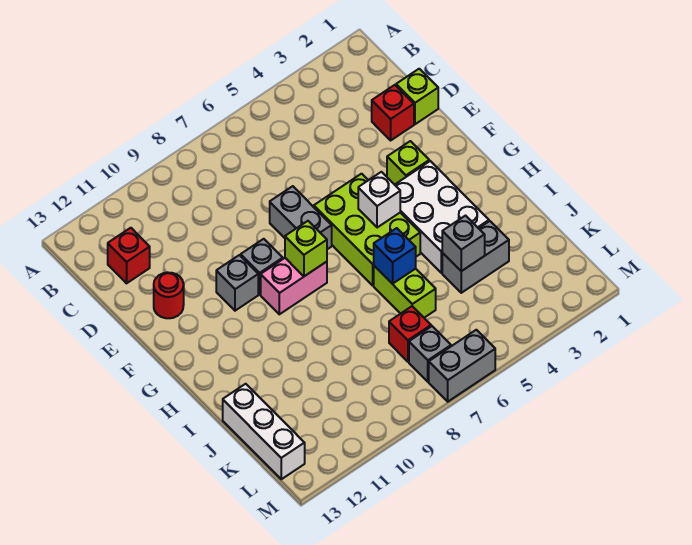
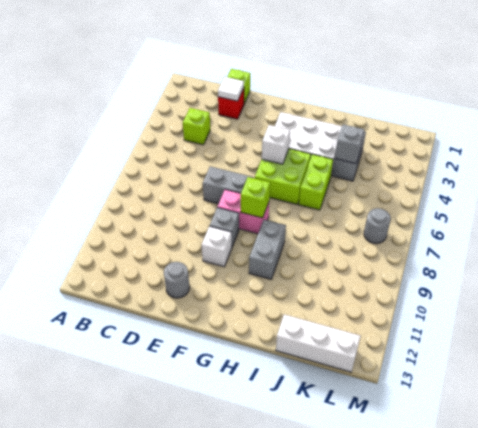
red brick C12 level 1 -> none
none -> white tile D2 level 2
red round brick E12 level 1 -> grey round brick E12 level 1
lime brick F3 level 1 -> lime brick C4 level 1
lime brick F5:H6 level 1 -> lime brick G5:H6 level 1
grey brick F10 level 1 -> white brick F10 level 1
pink brick G8:G9 level 1 -> pink brick F8:G8 level 1
lime brick I6:J6 level 1 -> lime brick I5:I6 level 1
blue brick I6 level 2 -> none
red brick K7 level 1 -> none
grey brick L7 level 1 -> grey round brick L7 level 1
grey brick M6:M7 level 1 -> grey brick H9:H10 level 1

